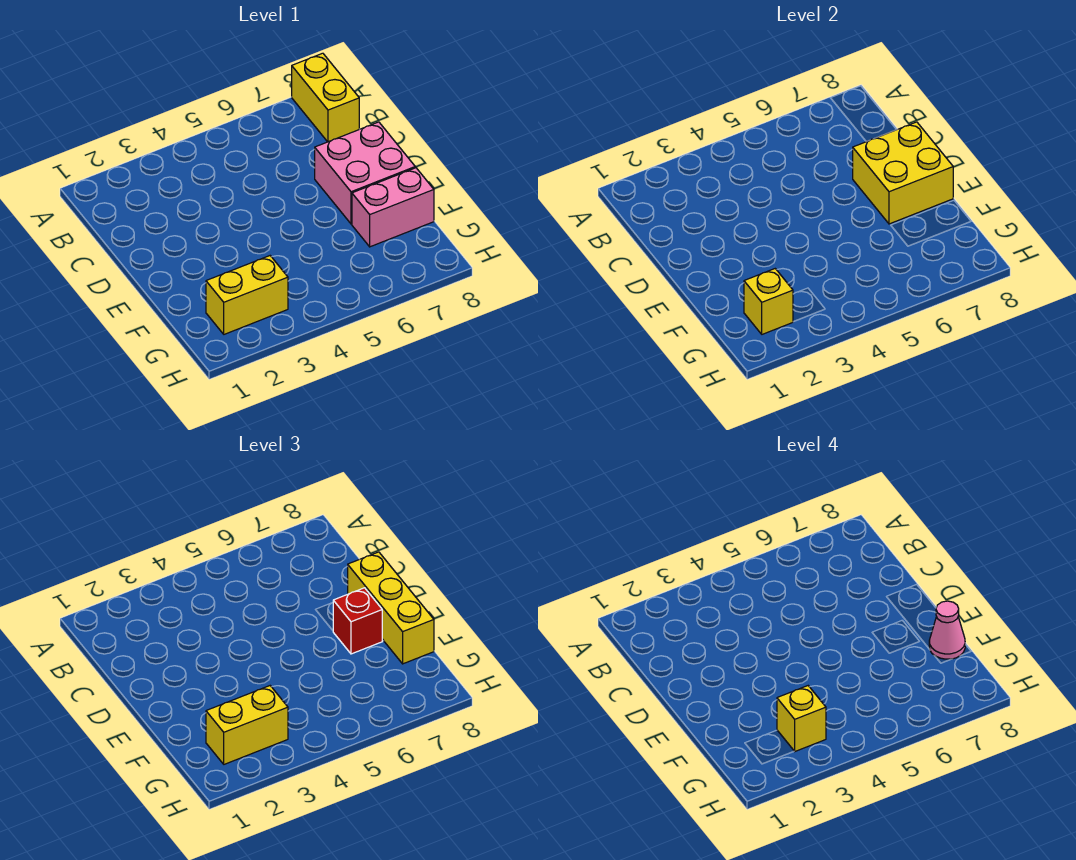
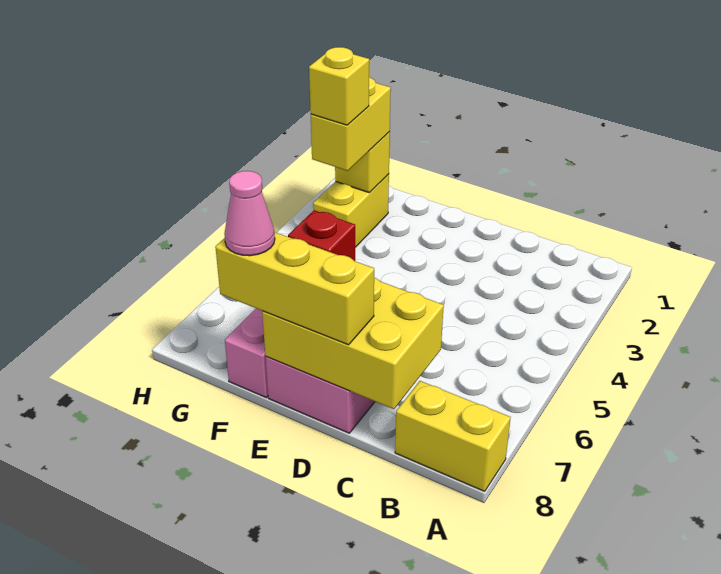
yellow brick D7:E8 level 2 -> yellow brick C7:E8 level 2

